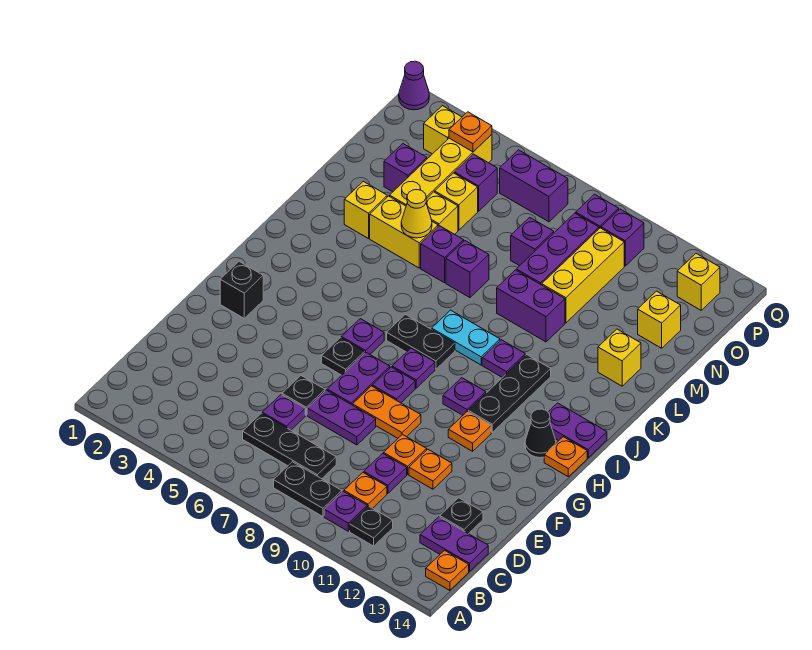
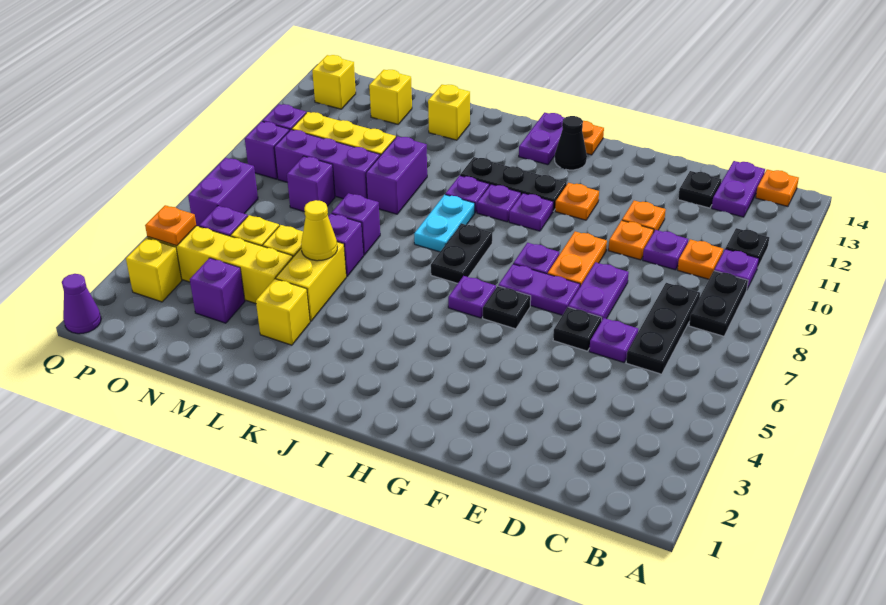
black brick G2 level 1 -> none
purple plate H8 level 1 -> purple plate I10 level 1

